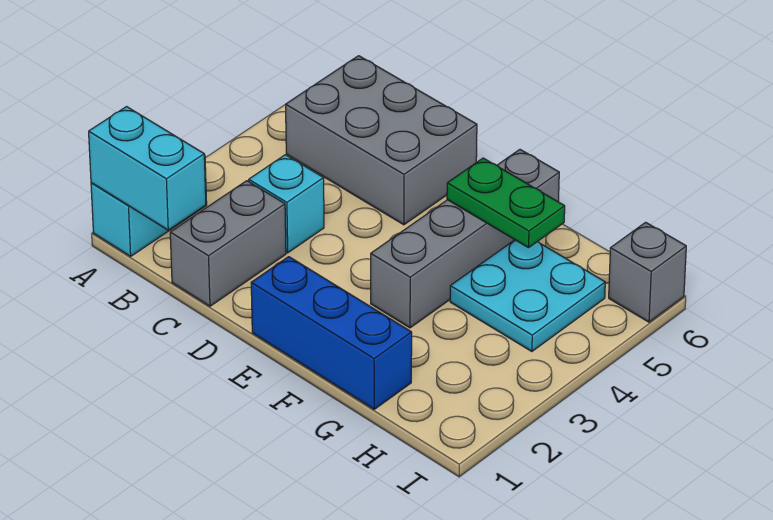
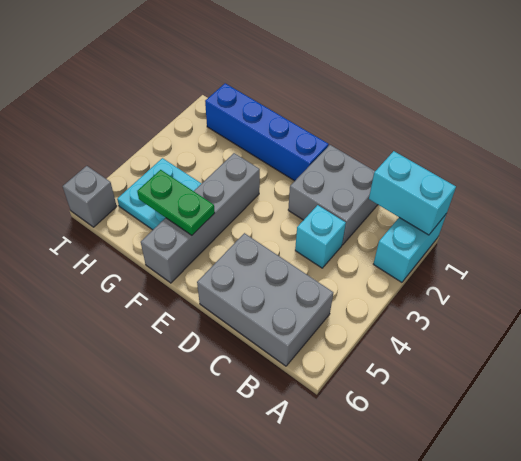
grey brick C1:C2 level 1 -> grey brick C1:D2 level 1
blue brick E1:G1 level 1 -> blue brick E1:H1 level 1

